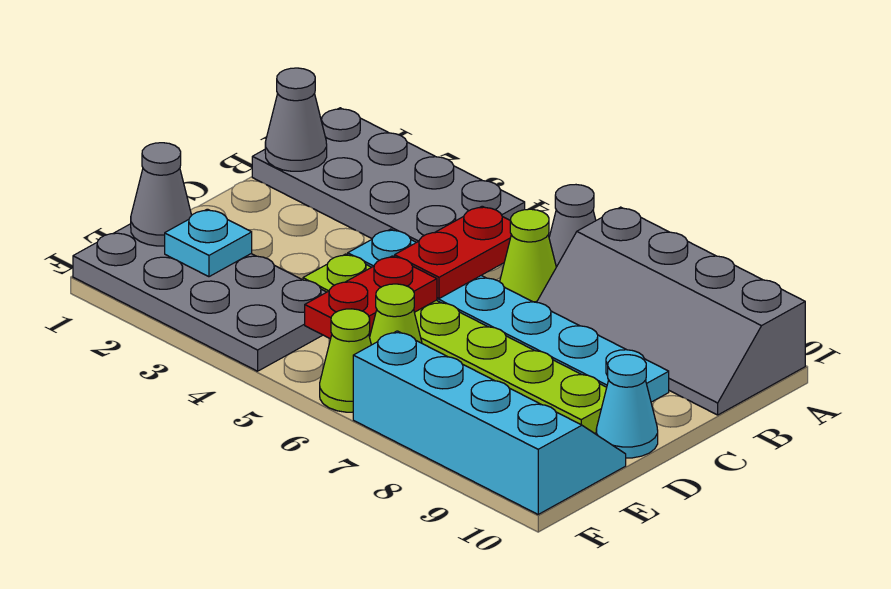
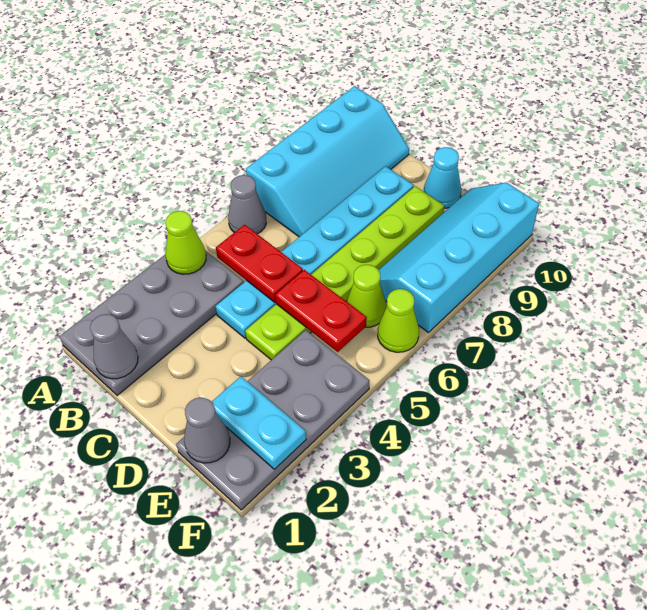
grey slope A7:B10 level 1 top A -> cyan slope A7:B10 level 1 top A
lime cone B6 level 1 -> lime cone A4 level 2
cyan plate E2 level 2 -> cyan plate E2:F2 level 2

